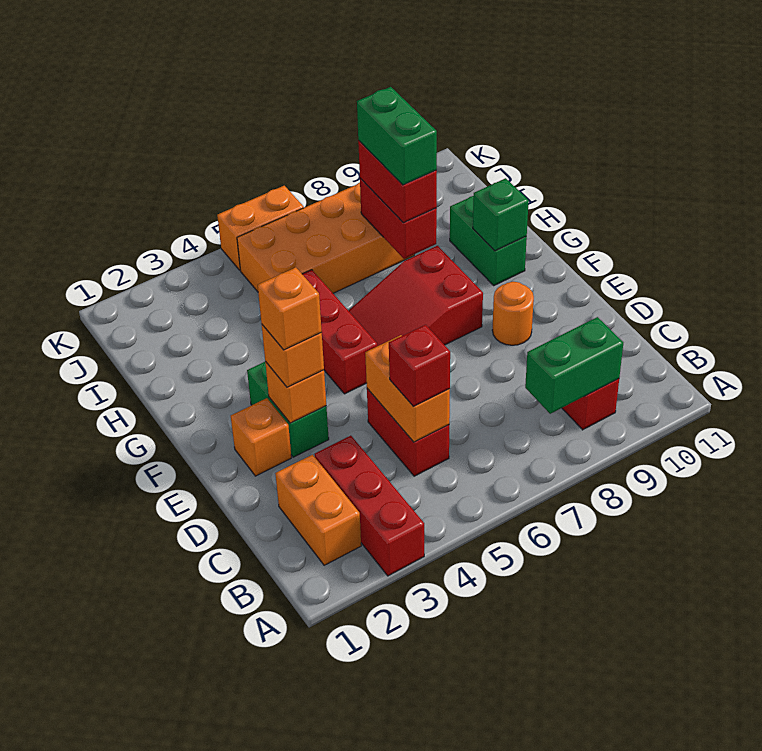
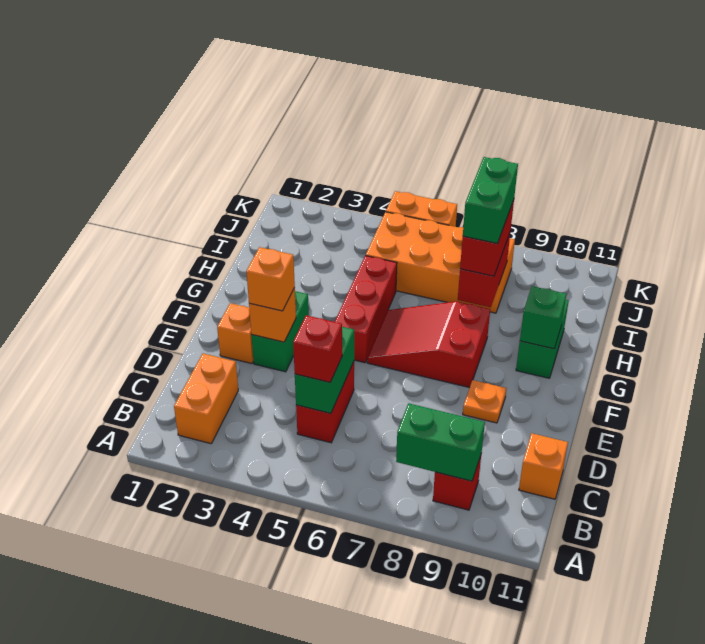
red brick A3:C3 level 1 -> none
orange brick C5:D5 level 2 -> green brick C5:D5 level 2
orange brick E3 level 4 -> orange brick C11 level 1
orange round brick E9 level 1 -> orange plate E9 level 1

